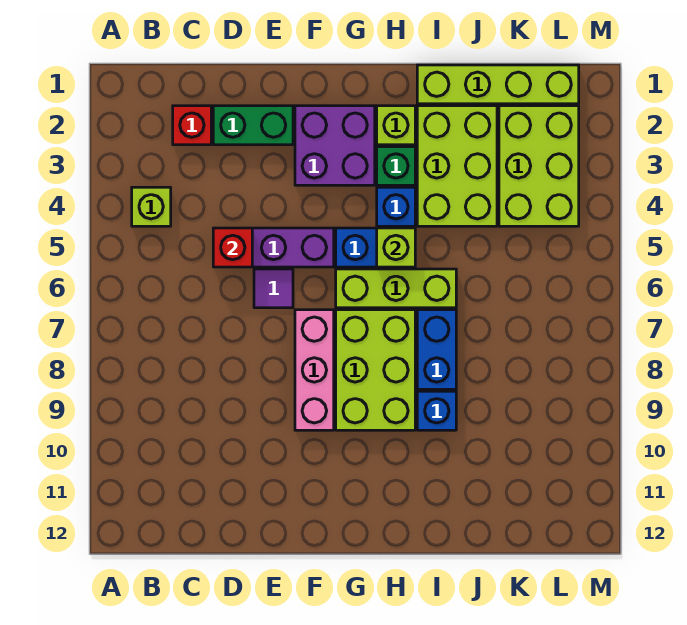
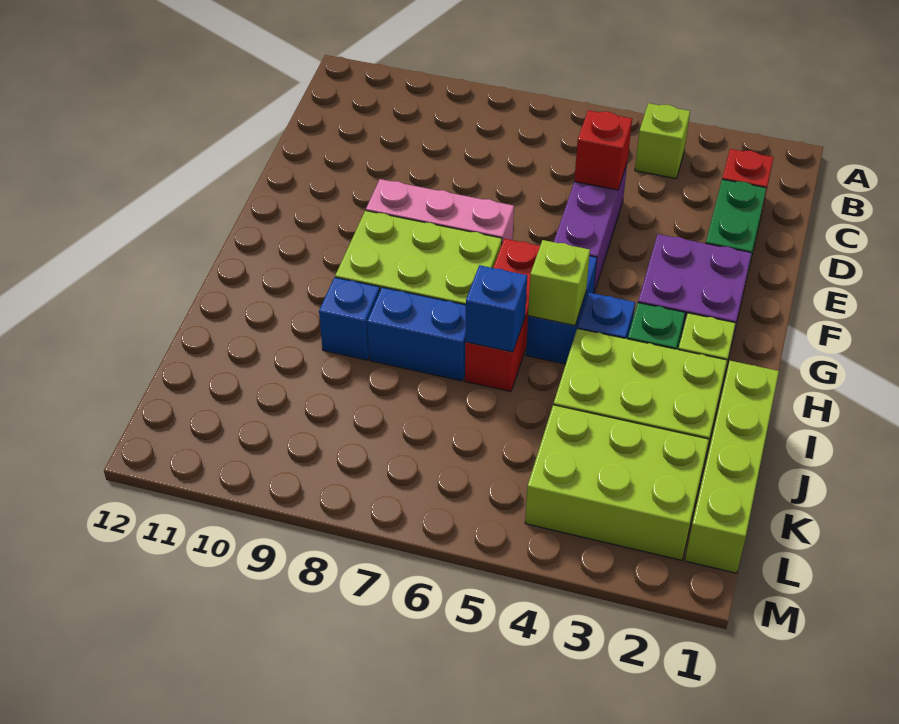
purple tile E6 level 1 -> none
lime brick G6:I6 level 1 -> red brick G6:I6 level 1
none -> blue brick I6 level 2

